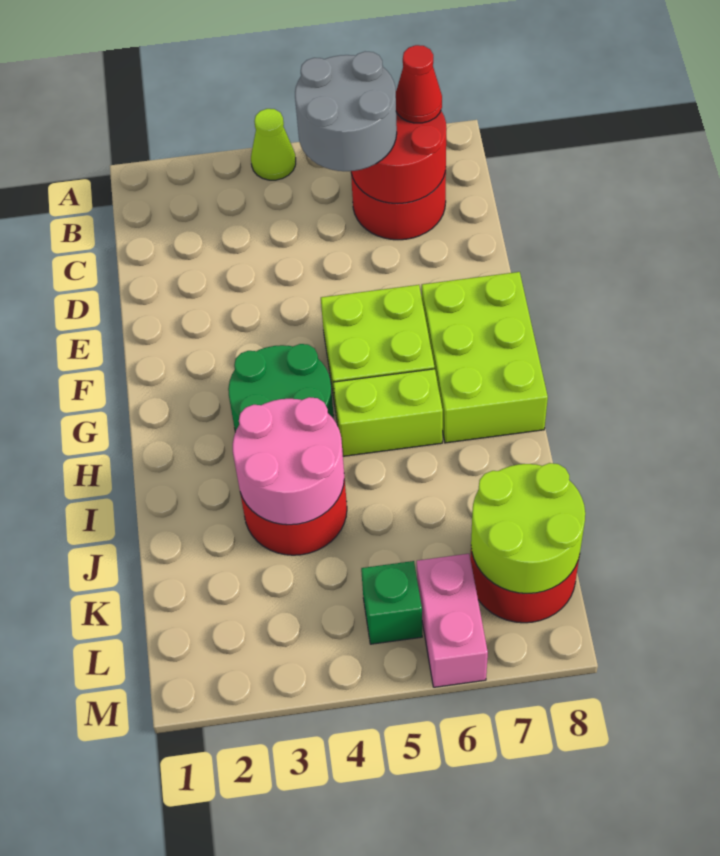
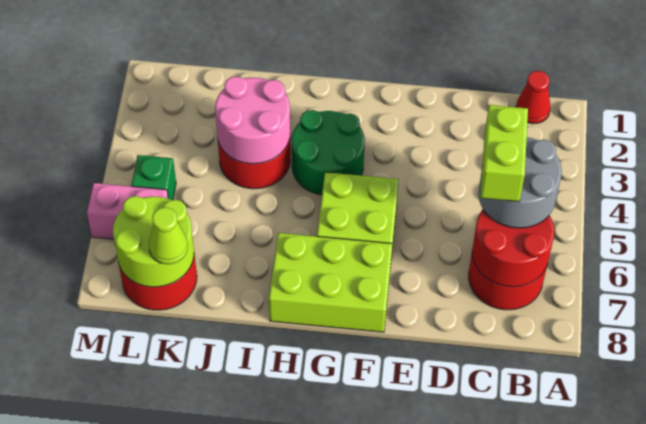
lime cone A4 level 1 -> lime cone K8 level 3
red cone B7 level 3 -> red cone B1 level 1
lime brick H5:H6 level 1 -> lime brick C5:C6 level 4

